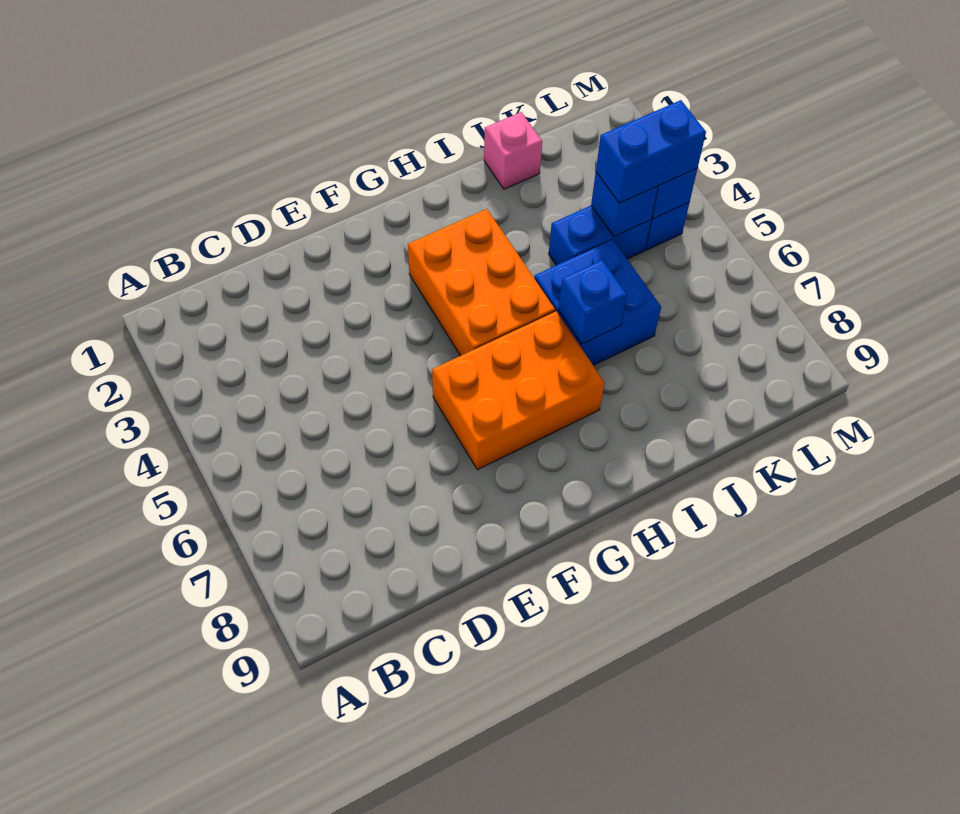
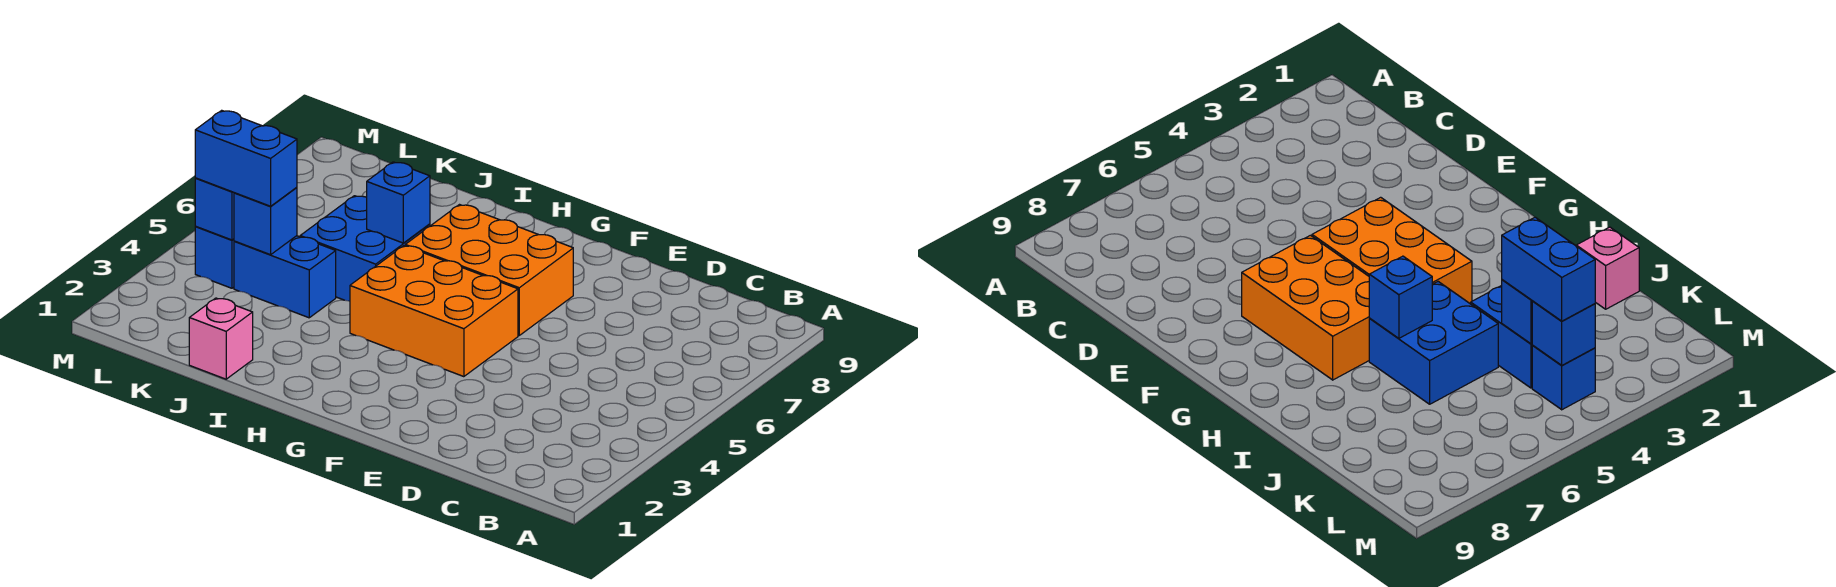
orange brick G3:H5 level 1 -> orange brick F4:H5 level 1

